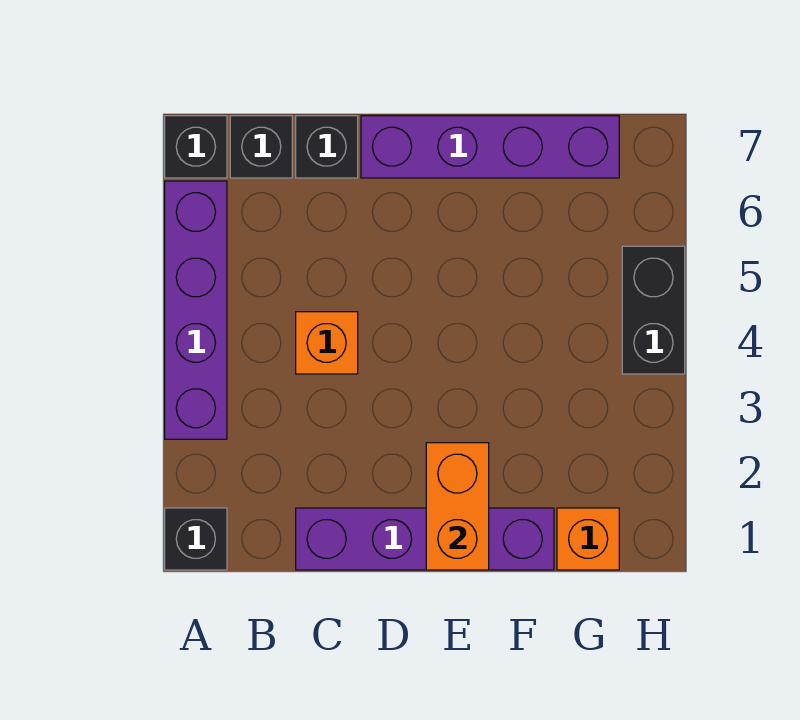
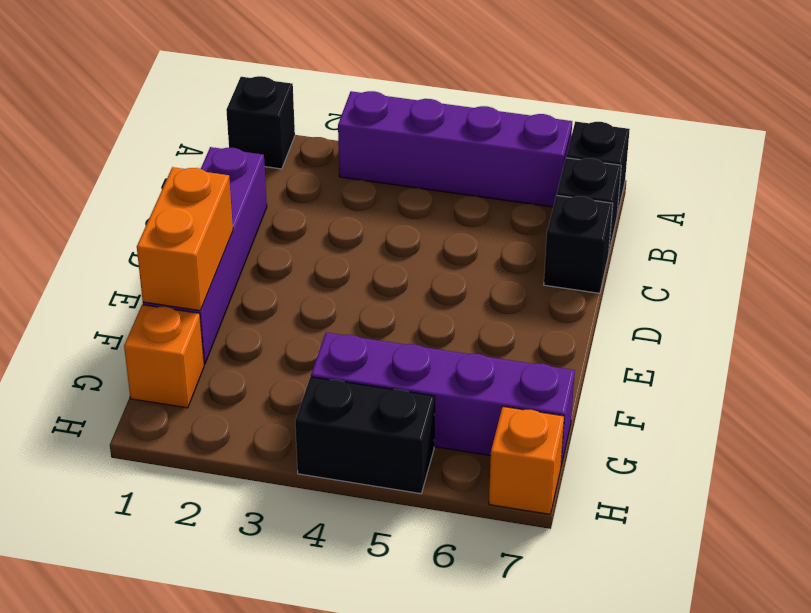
orange brick C4 level 1 -> orange brick H7 level 1
purple brick D7:G7 level 1 -> purple brick G4:G7 level 1
orange brick E1:E2 level 2 -> orange brick E1:F1 level 2

